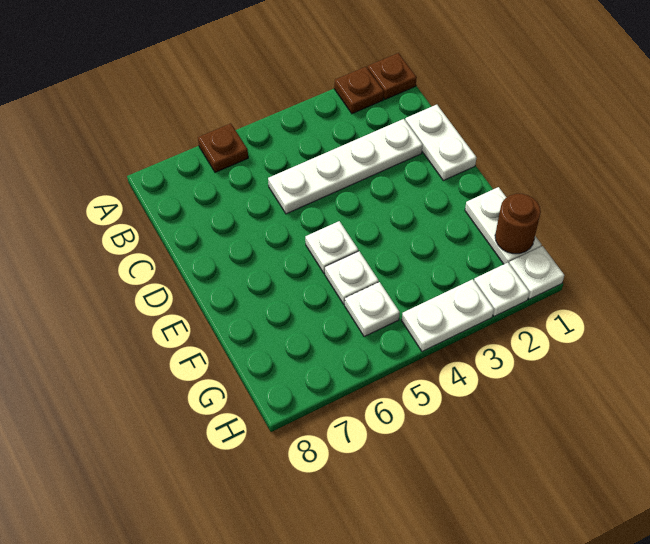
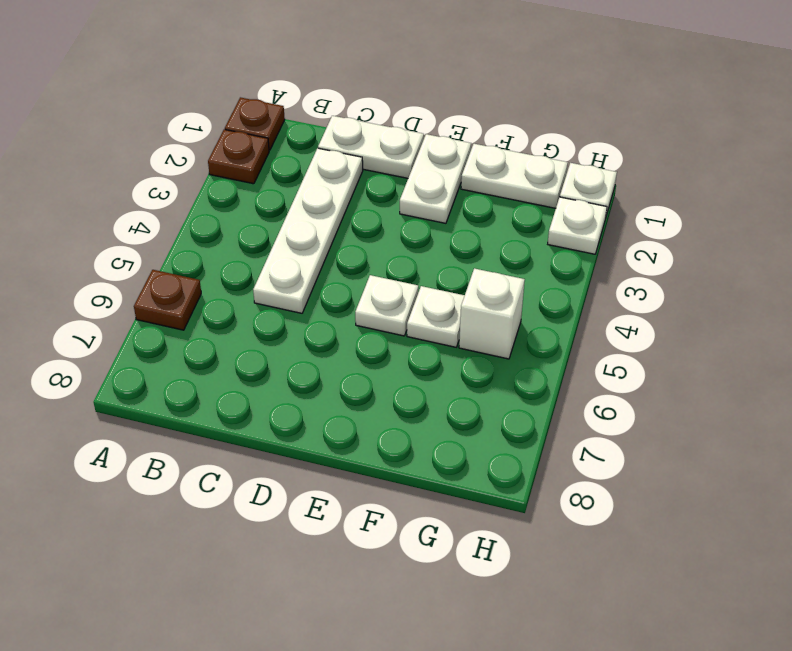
brown round brick G1 level 2 -> none
white plate G5 level 1 -> white brick G5 level 1
white plate H3:H4 level 1 -> white plate E1:E2 level 1

